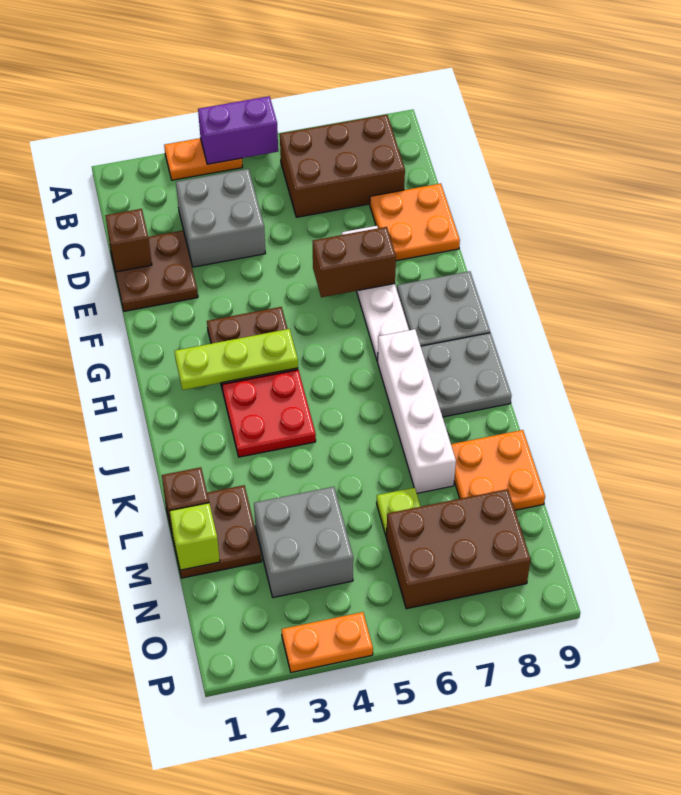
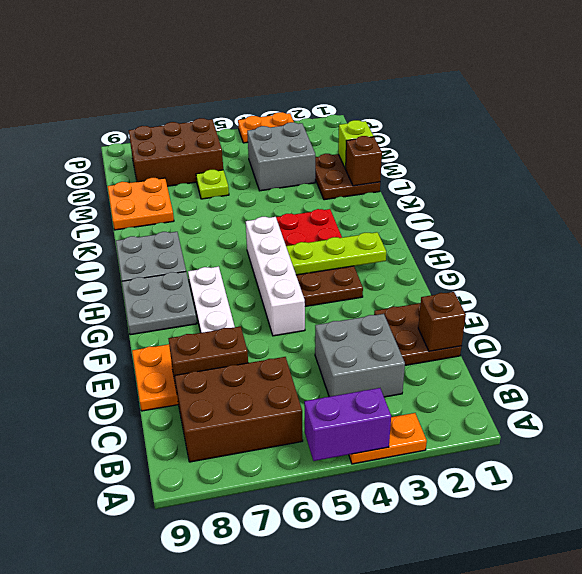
brown brick F6:F7 level 2 -> brown brick D7:D8 level 2
white brick I7:L7 level 1 -> white brick F5:I5 level 1

